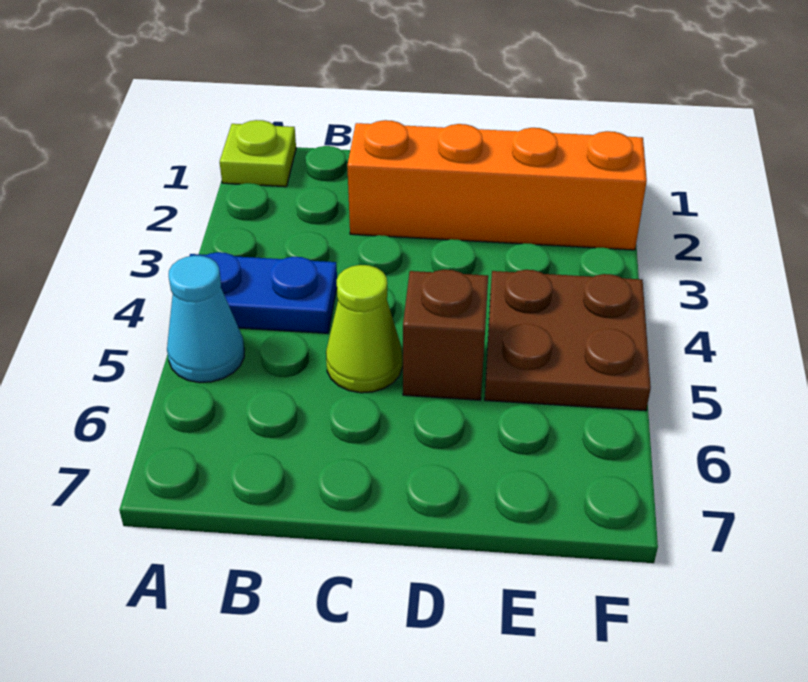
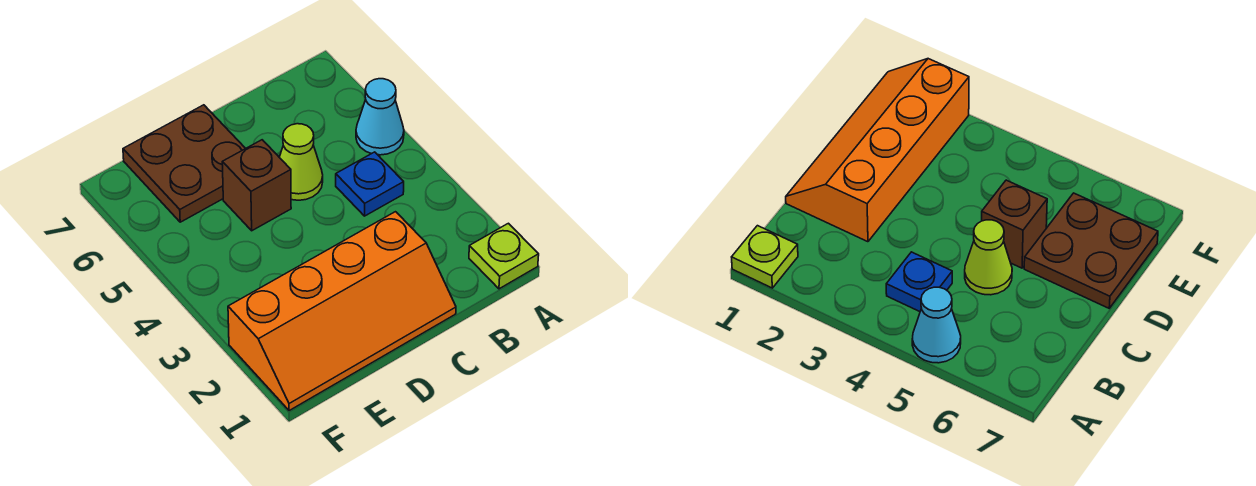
blue plate A4:B4 level 1 -> blue plate B4 level 1
brown plate E4:F5 level 1 -> brown plate D6:E7 level 1

